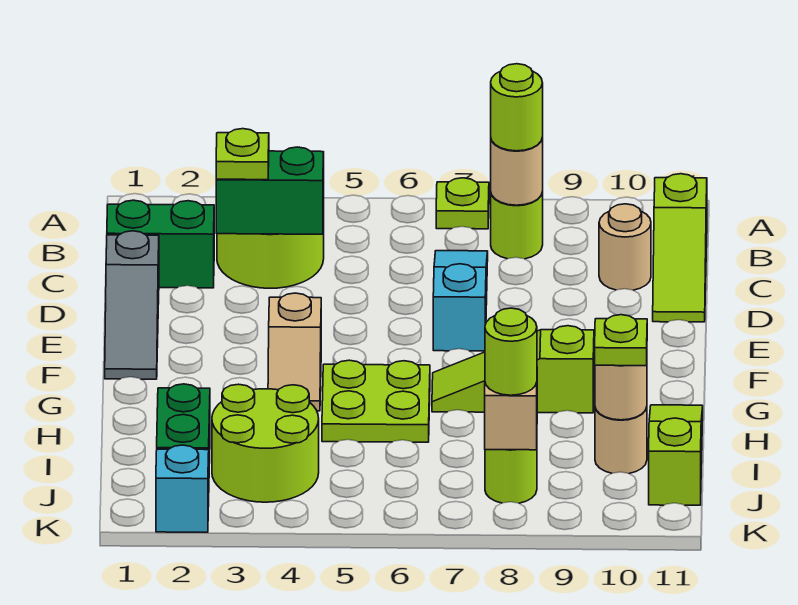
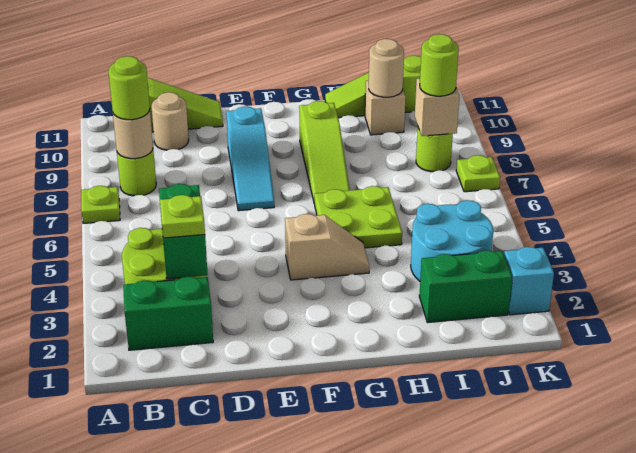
green brick C1:C2 level 1 -> green brick B2:C2 level 1
cyan slope C7:E7 level 1 top E -> cyan slope E7:E9 level 1 top 9
grey slope D1:F1 level 1 top D -> none
lime round brick I3:J4 level 1 -> cyan round brick I3:J4 level 1
tan round brick I10 level 1 -> tan brick I10 level 1
lime plate I10 level 3 -> lime plate K7 level 1

